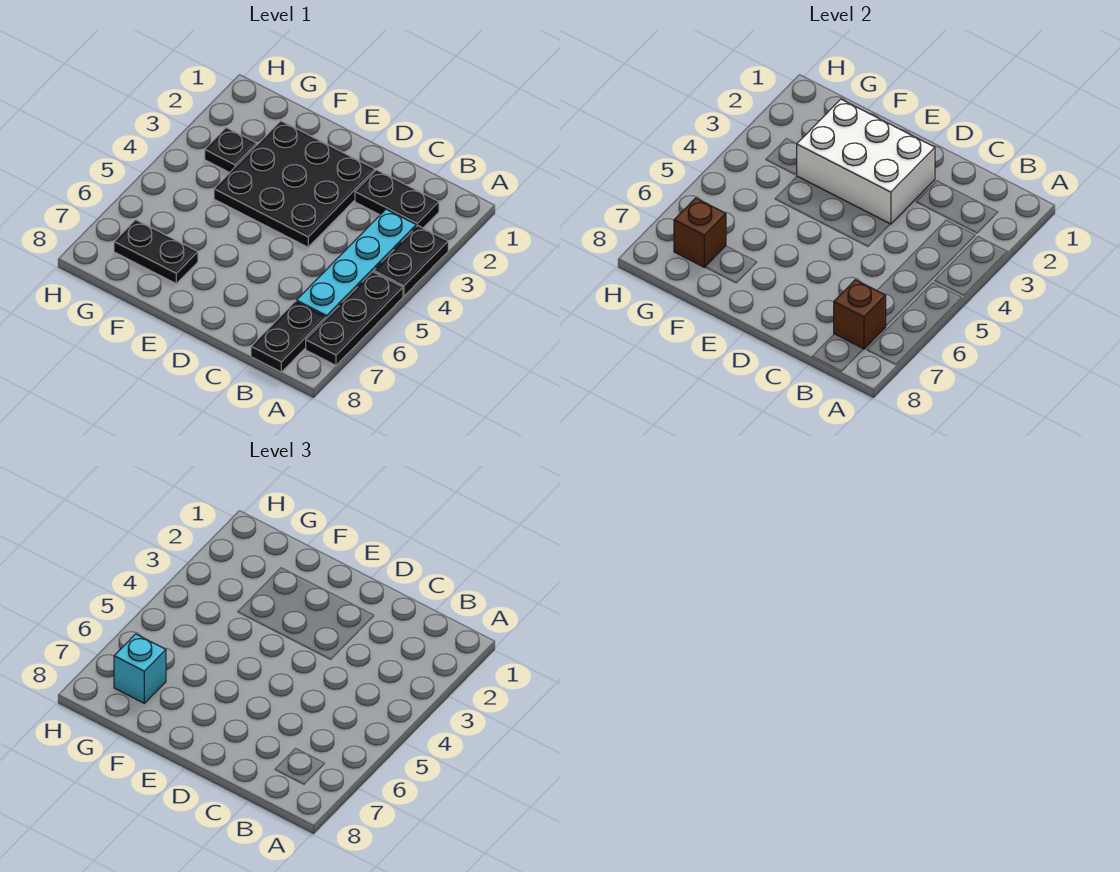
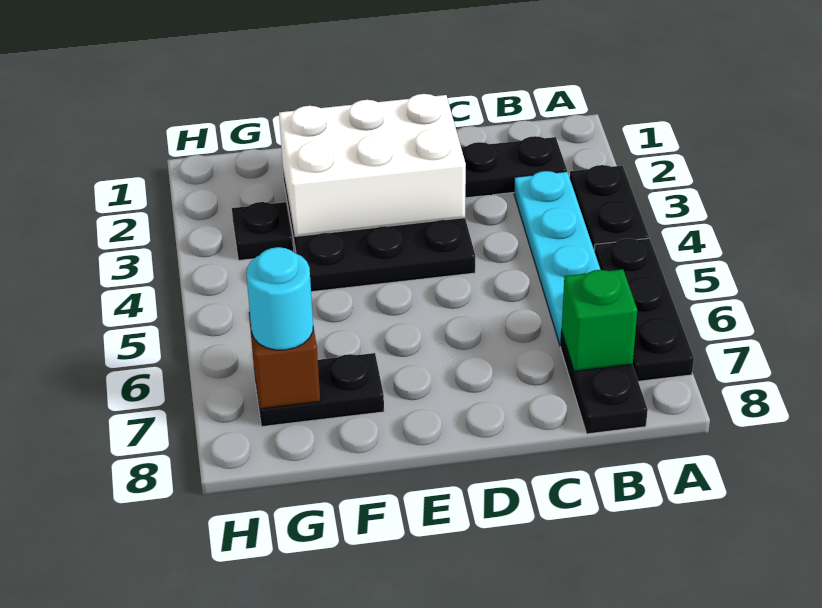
brown brick B7 level 2 -> green brick B7 level 2
cyan brick G7 level 3 -> cyan round brick G7 level 3

